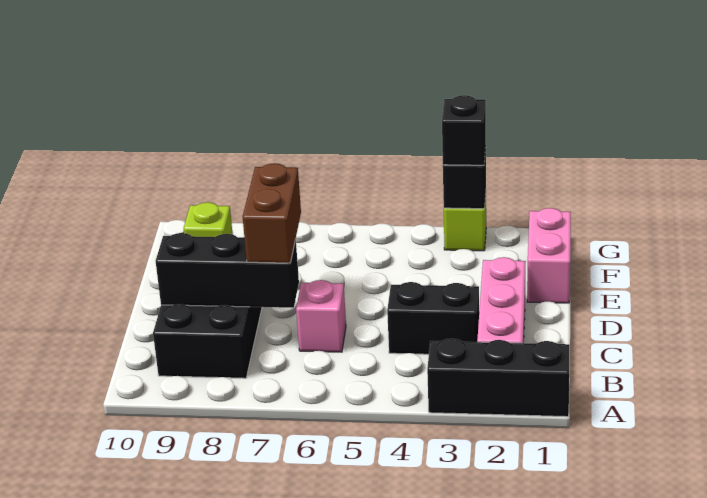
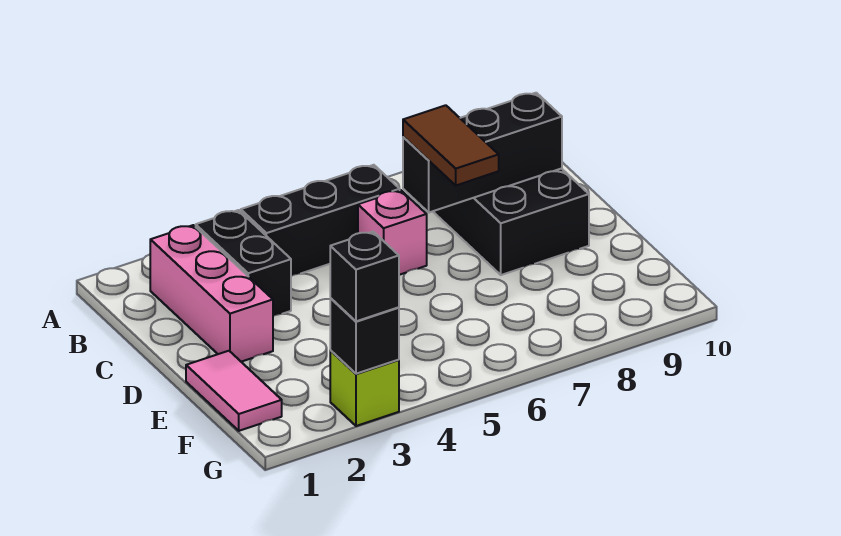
black brick A1:A3 level 1 -> black brick B4:B6 level 1
black brick C3:C4 level 1 -> black brick B3:C3 level 1
brown brick C7:D7 level 3 -> brown tile C7:D7 level 3
pink brick E1:F1 level 1 -> pink tile E1:F1 level 1
lime brick F9 level 1 -> none

